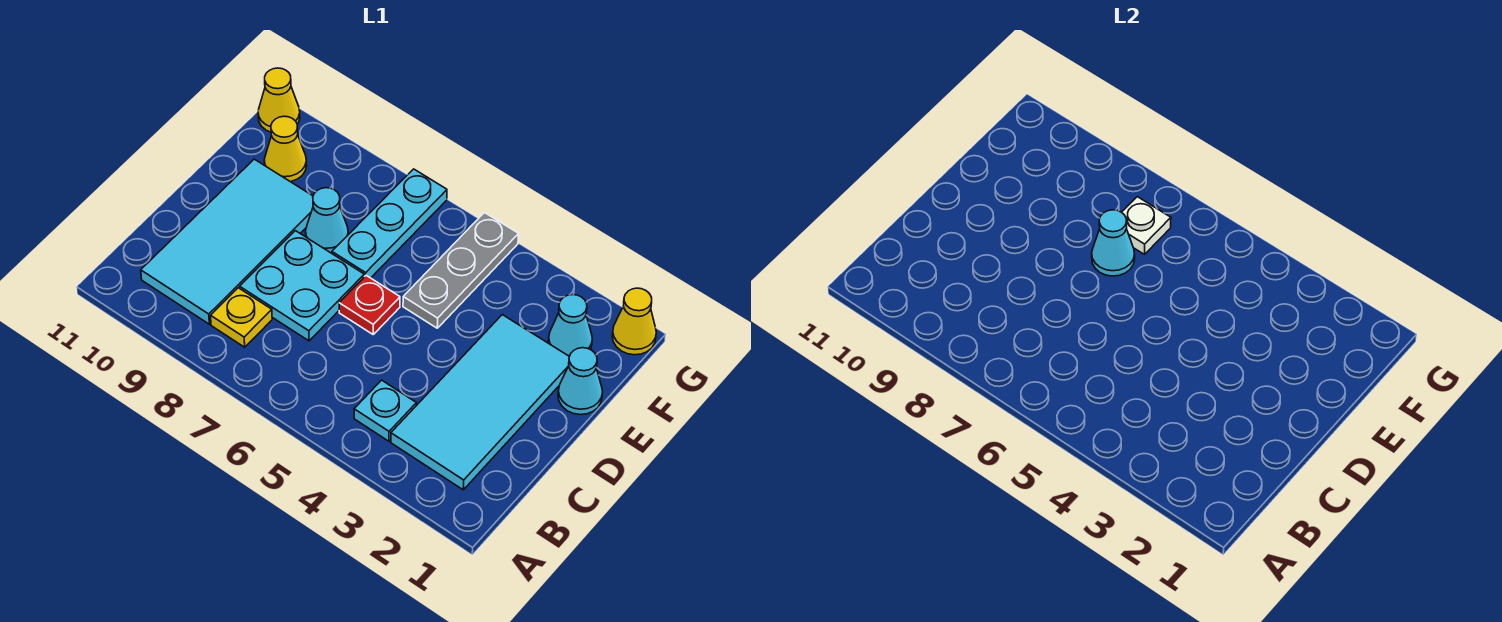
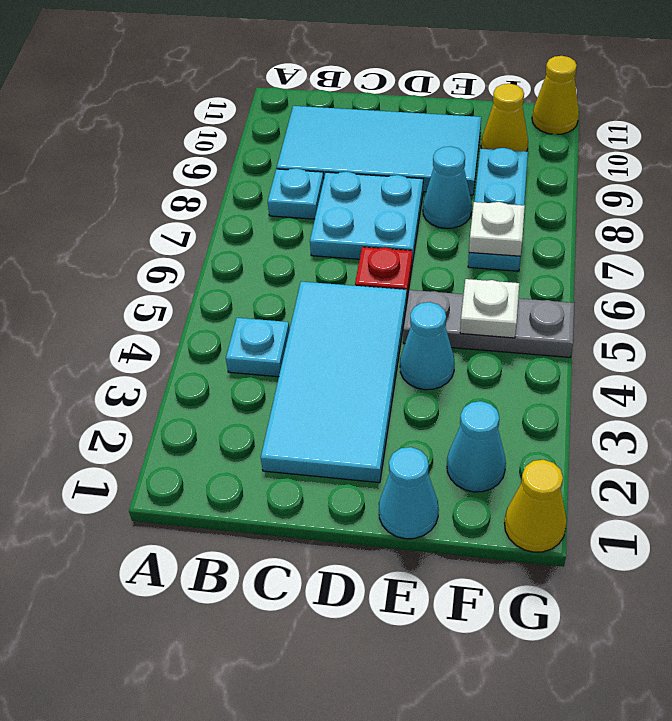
cyan tile B2:E3 level 1 -> cyan tile C2:D5 level 1
yellow plate B8 level 1 -> cyan plate B8 level 1
cyan plate E7:G7 level 1 -> cyan plate F7:F9 level 1
cyan cone E7 level 2 -> cyan cone E4 level 1
none -> white plate F5 level 2

